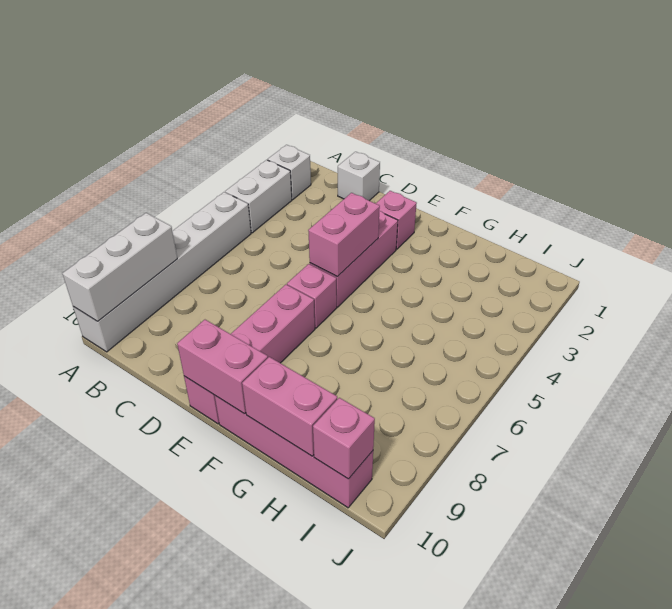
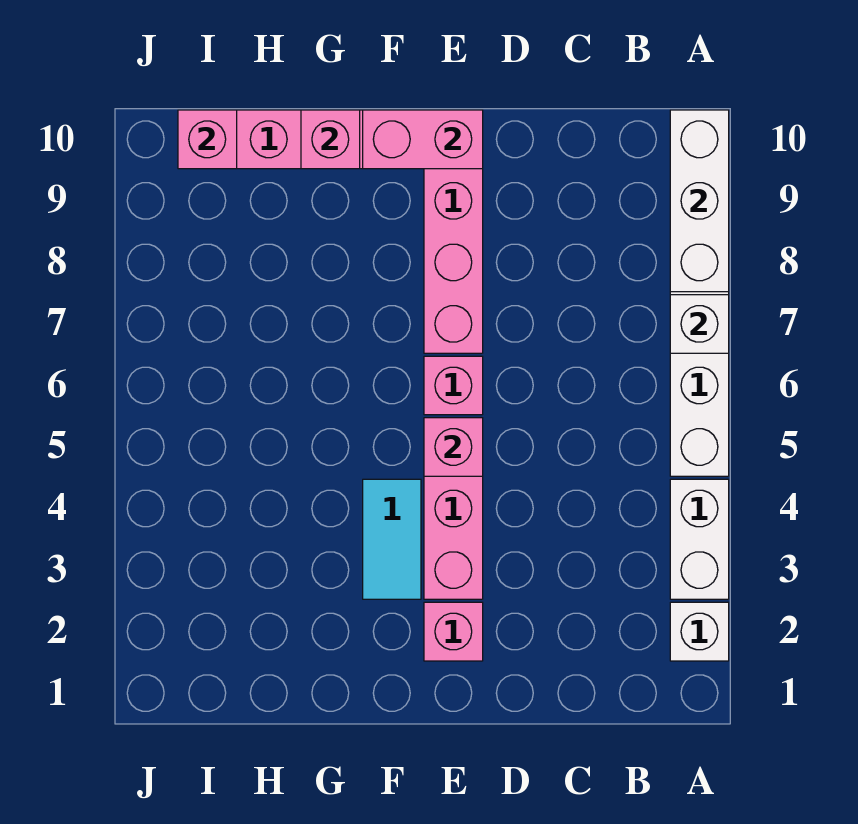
white brick C1 level 1 -> white brick A7 level 2
pink brick E4:E5 level 2 -> pink brick E5 level 2
none -> cyan tile F3:F4 level 1
pink brick G10:H10 level 2 -> pink brick G10 level 2

